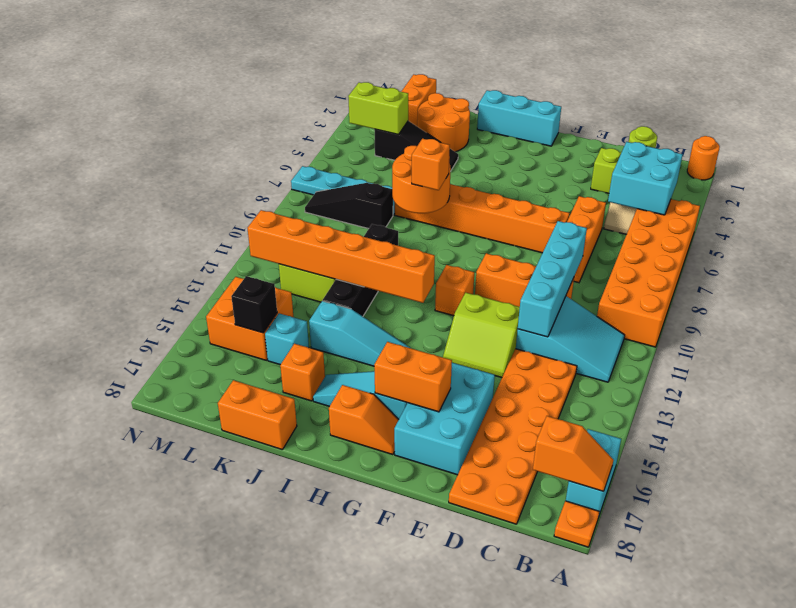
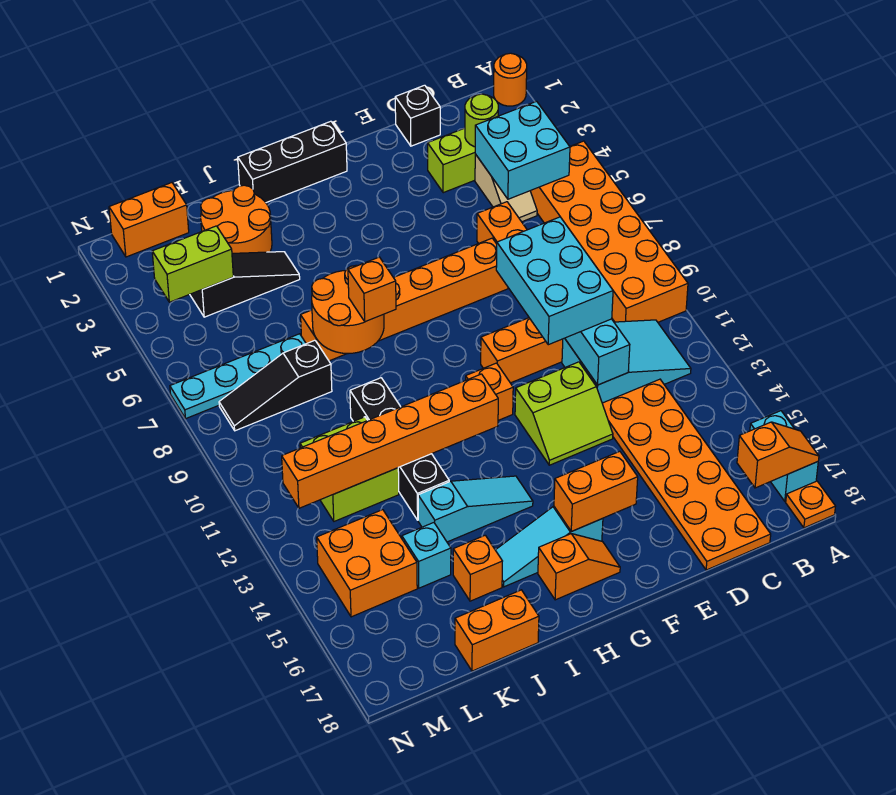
cyan brick E15:F17 level 1 -> cyan brick D9:E11 level 3
cyan brick G1:I1 level 1 -> black brick G1:I1 level 1
orange brick L1:L2 level 1 -> orange brick L1:M1 level 1
black brick L15 level 2 -> black brick D1 level 1

